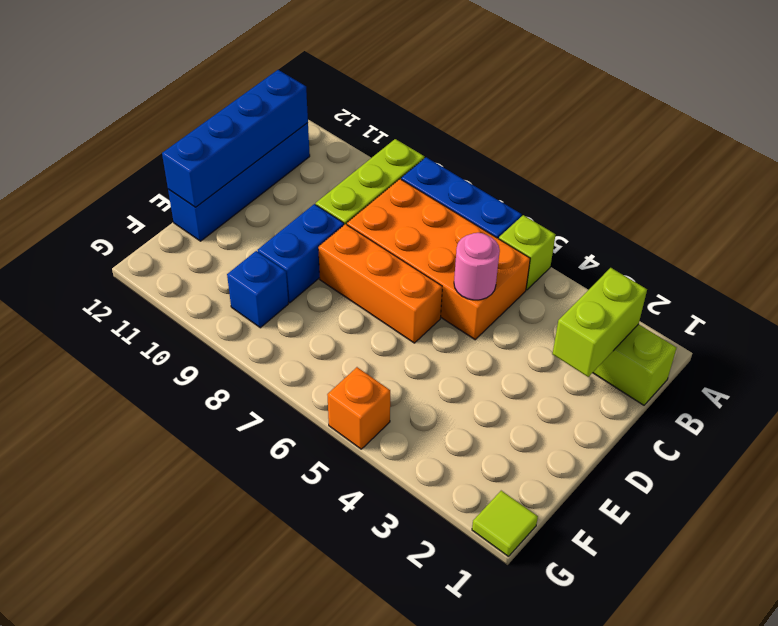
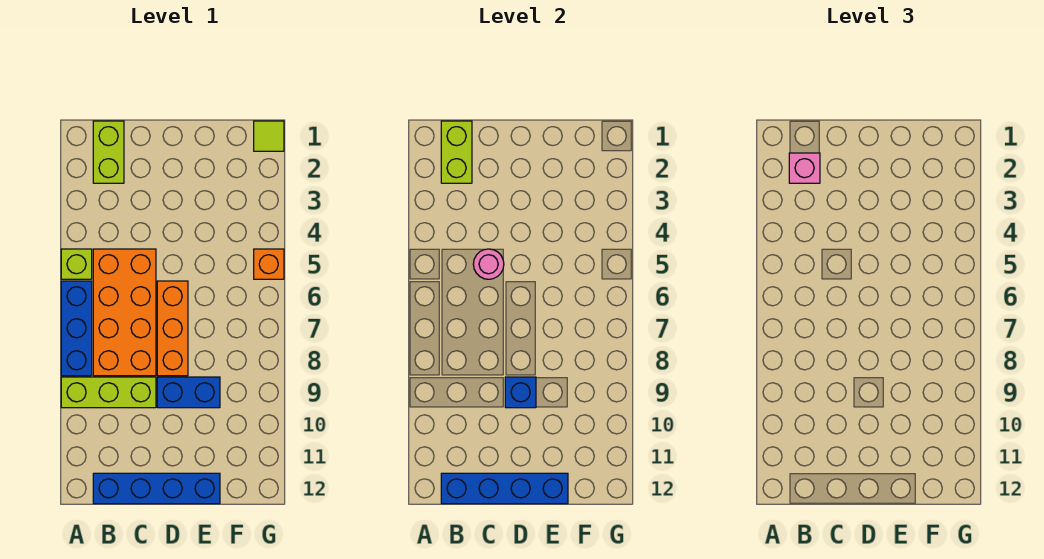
lime brick B2:C2 level 2 -> lime brick B1:B2 level 2
none -> pink brick B2 level 3
blue brick F9 level 1 -> blue brick D9 level 2

